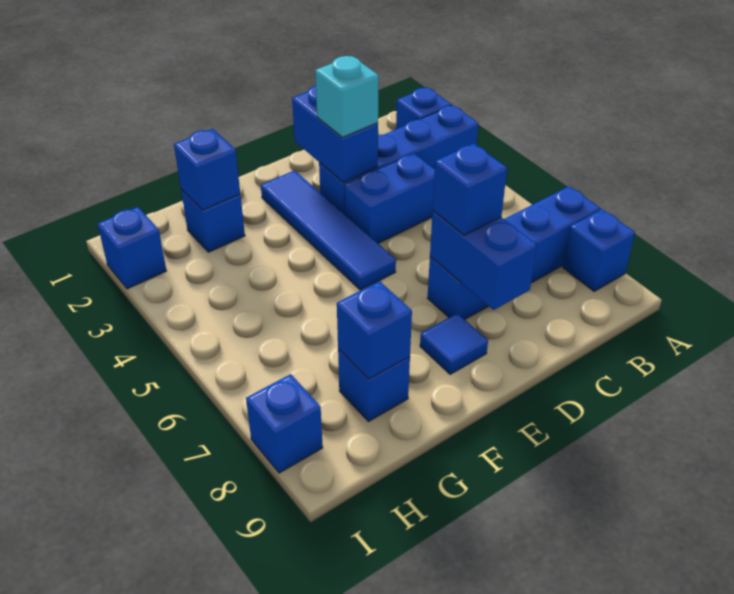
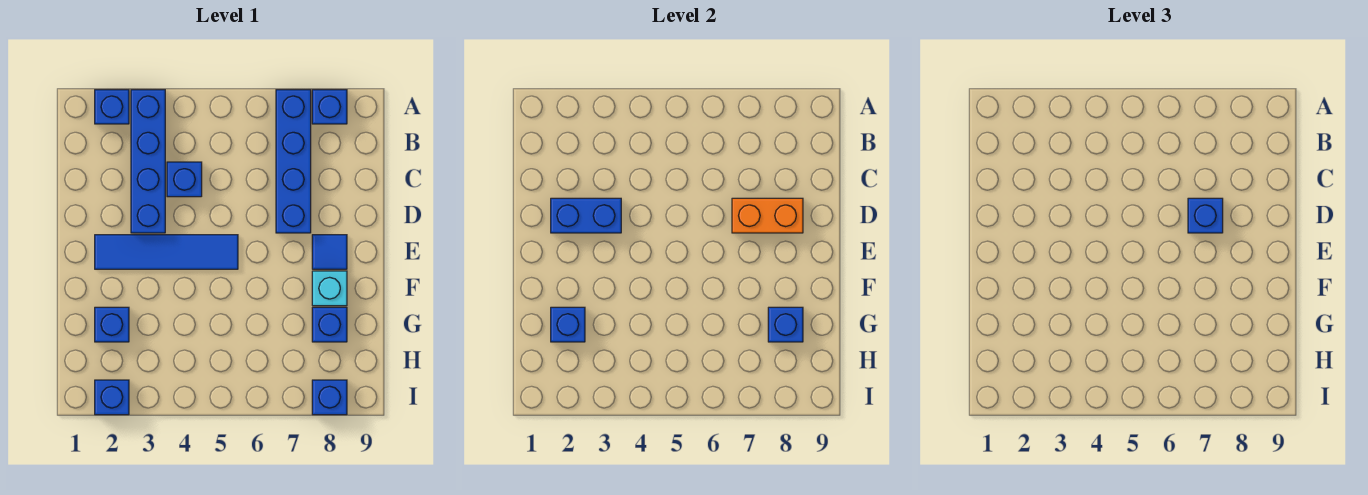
blue brick C4:D4 level 1 -> blue brick C4 level 1
cyan brick D3 level 3 -> cyan brick F8 level 1
blue brick D7:D8 level 2 -> orange brick D7:D8 level 2

